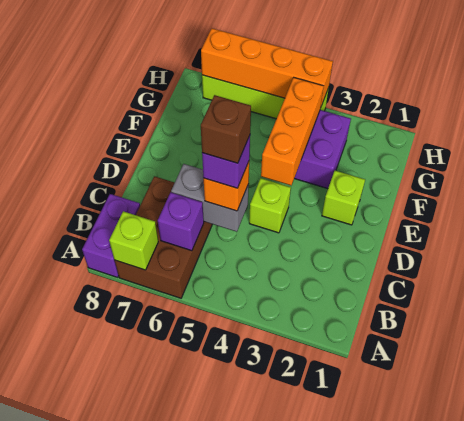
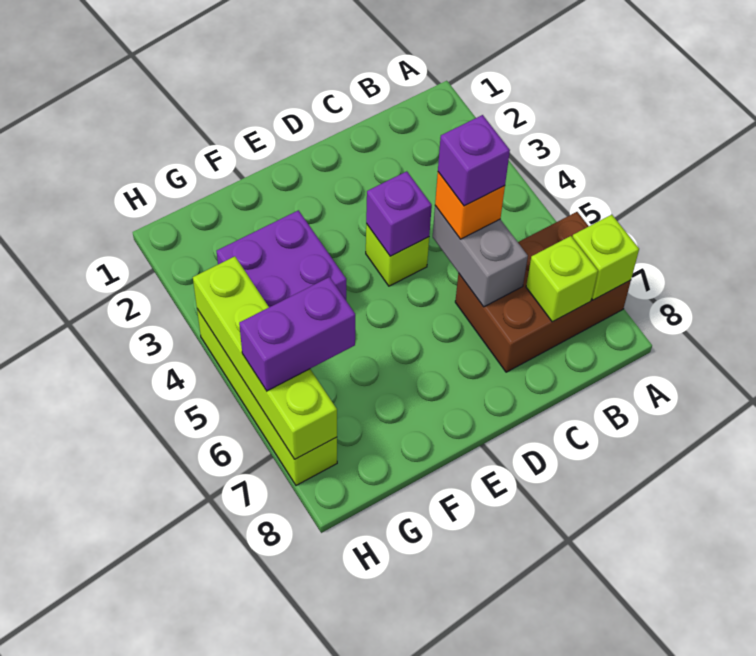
purple brick A8:B8 level 1 -> purple brick G6:H6 level 3
purple brick B6 level 2 -> purple brick D4 level 2
brown brick C5 level 5 -> none
lime brick E2 level 1 -> lime brick B7 level 2
orange brick E4:G4 level 2 -> none
orange brick H4:H7 level 2 -> lime brick H4:H7 level 2

